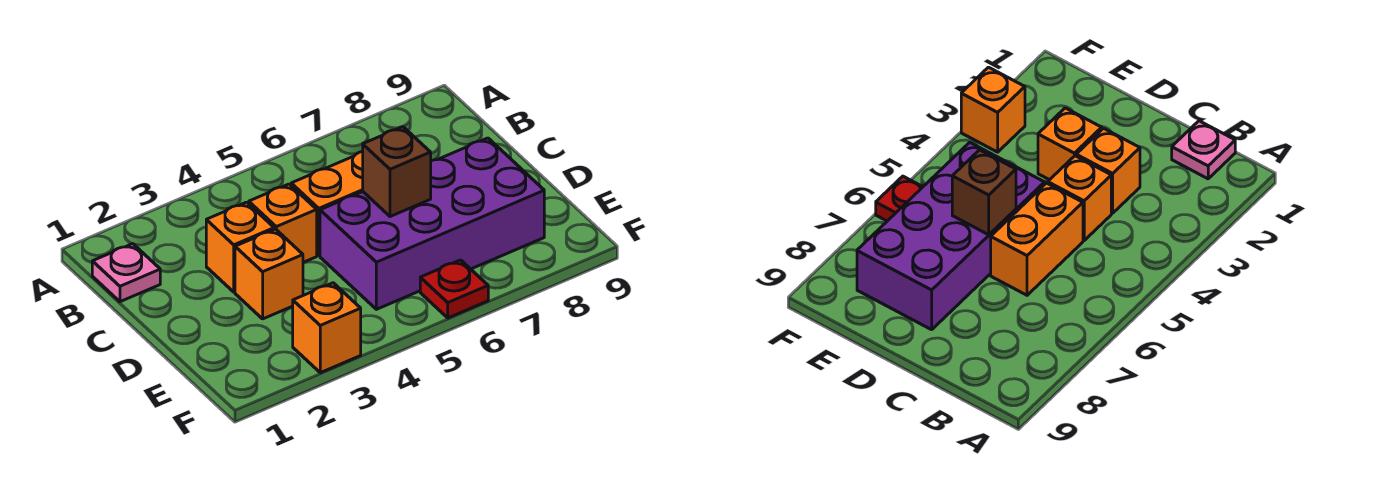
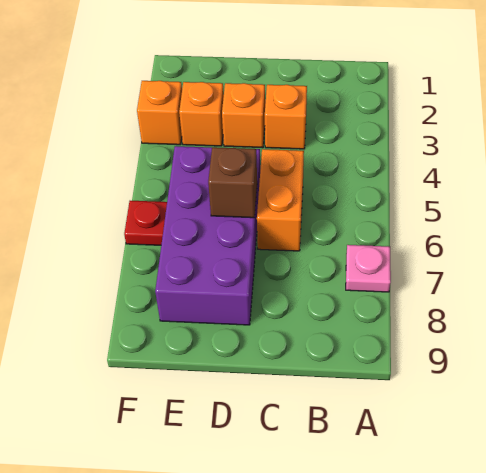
pink plate B1 level 1 -> pink plate A7 level 1
orange brick C4 level 1 -> orange brick E3 level 1

